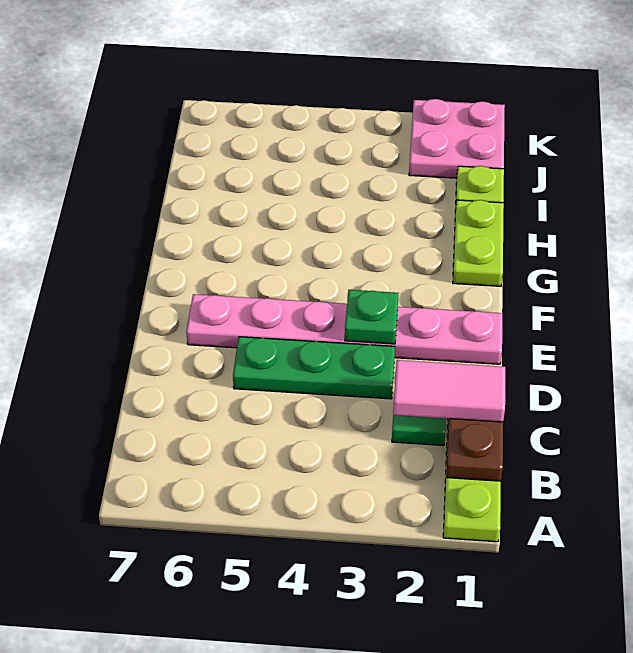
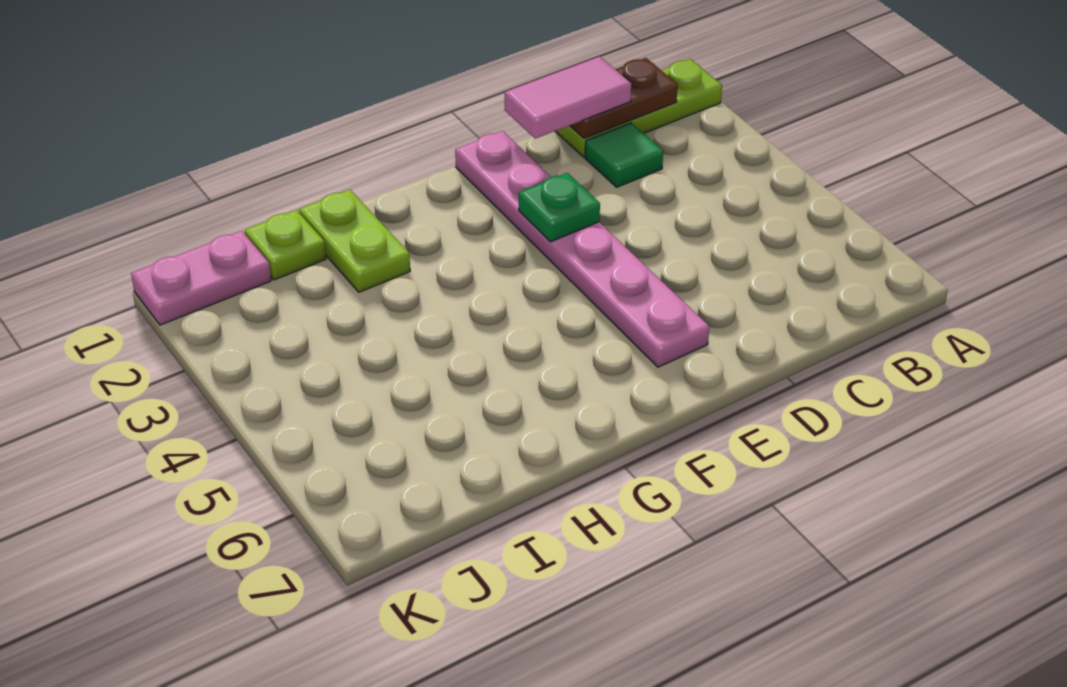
pink tile C1:C2 level 3 -> pink tile C1:D1 level 3
green plate D3:D5 level 1 -> none
lime plate G1:H1 level 1 -> lime plate H1:H2 level 1
pink plate J1:K2 level 1 -> pink plate J1:K1 level 1

